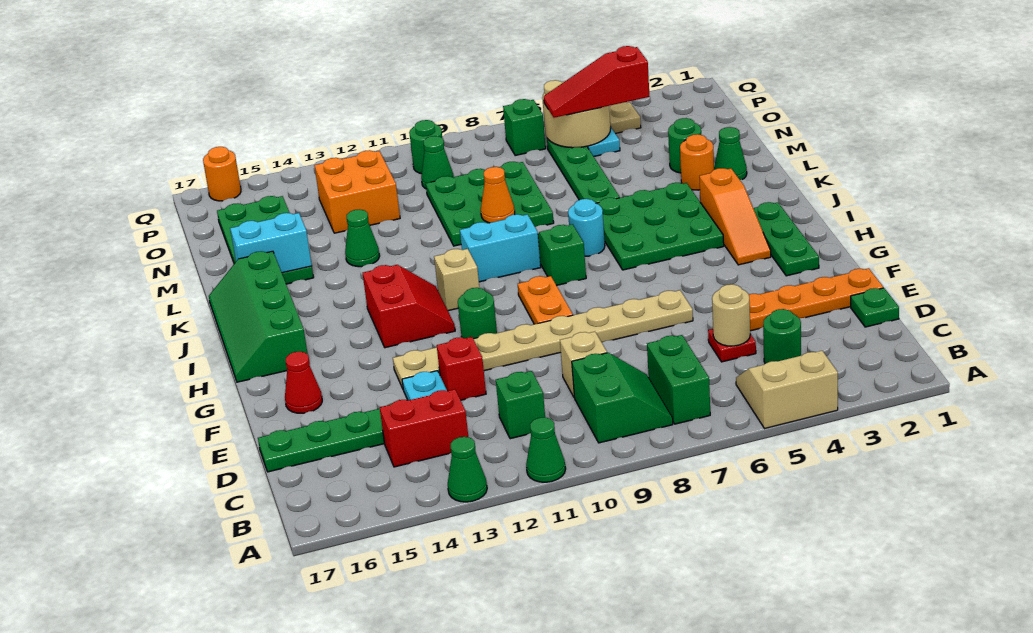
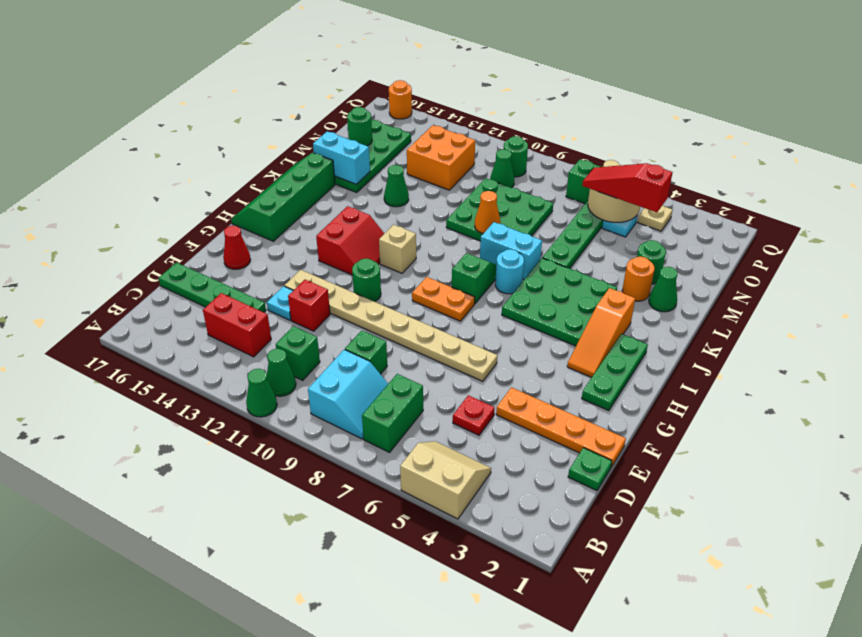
green cone A13 level 1 -> green cone B11 level 1
green slope B8:C9 level 1 top 9 -> cyan slope B8:C9 level 1 top 9
green round brick C4 level 1 -> green round brick N16 level 2
tan round brick D5 level 2 -> none
tan brick D9 level 1 -> green brick D9 level 1
orange plate G9:H9 level 1 -> orange plate H8:H9 level 1
cyan brick J9:J10 level 1 -> cyan brick K7:K8 level 1

